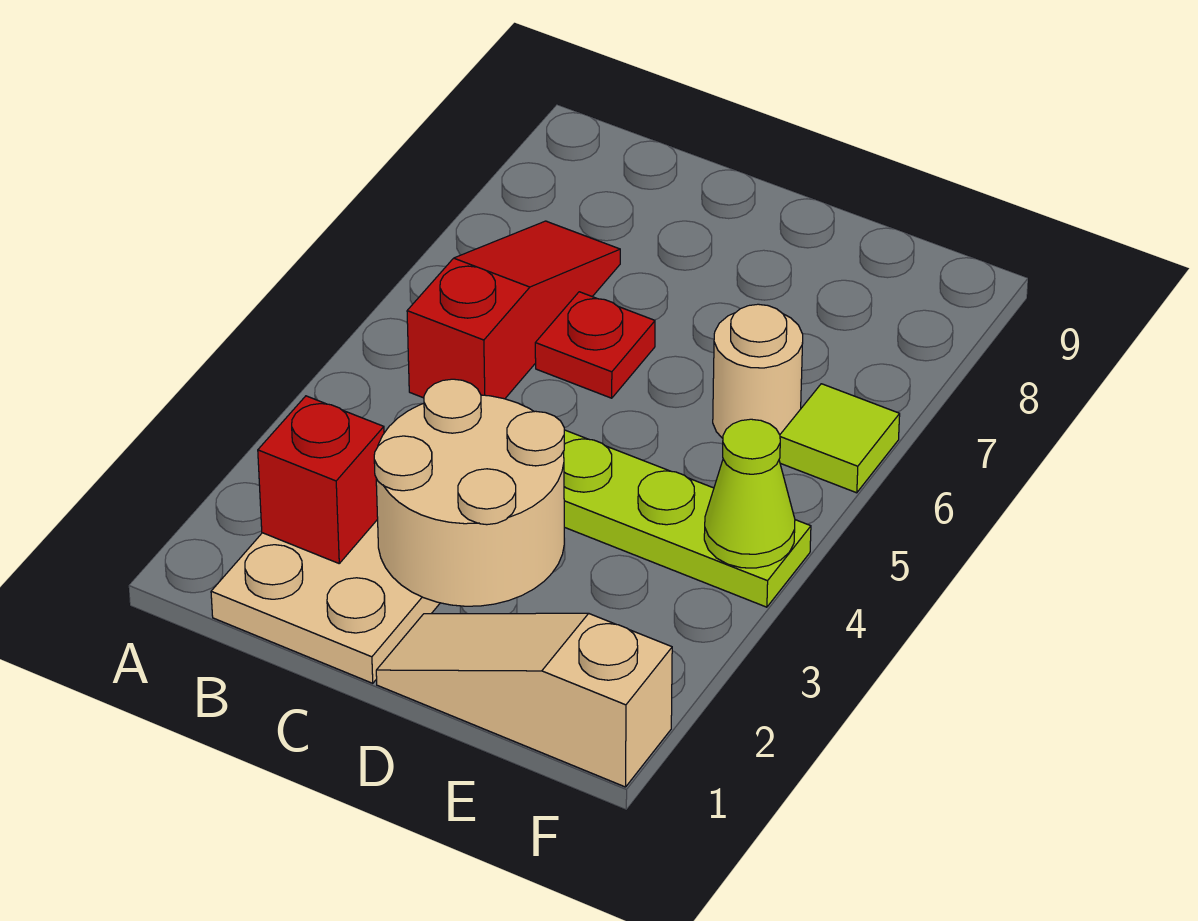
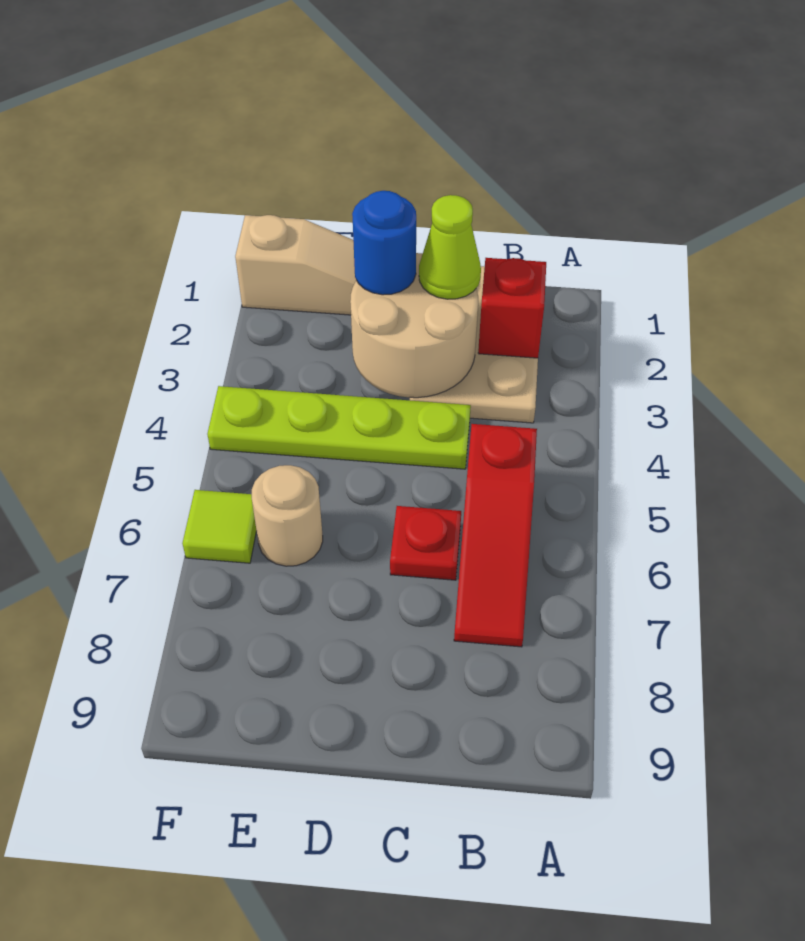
none -> blue round brick D2 level 3
lime cone F4 level 2 -> lime cone C2 level 3

